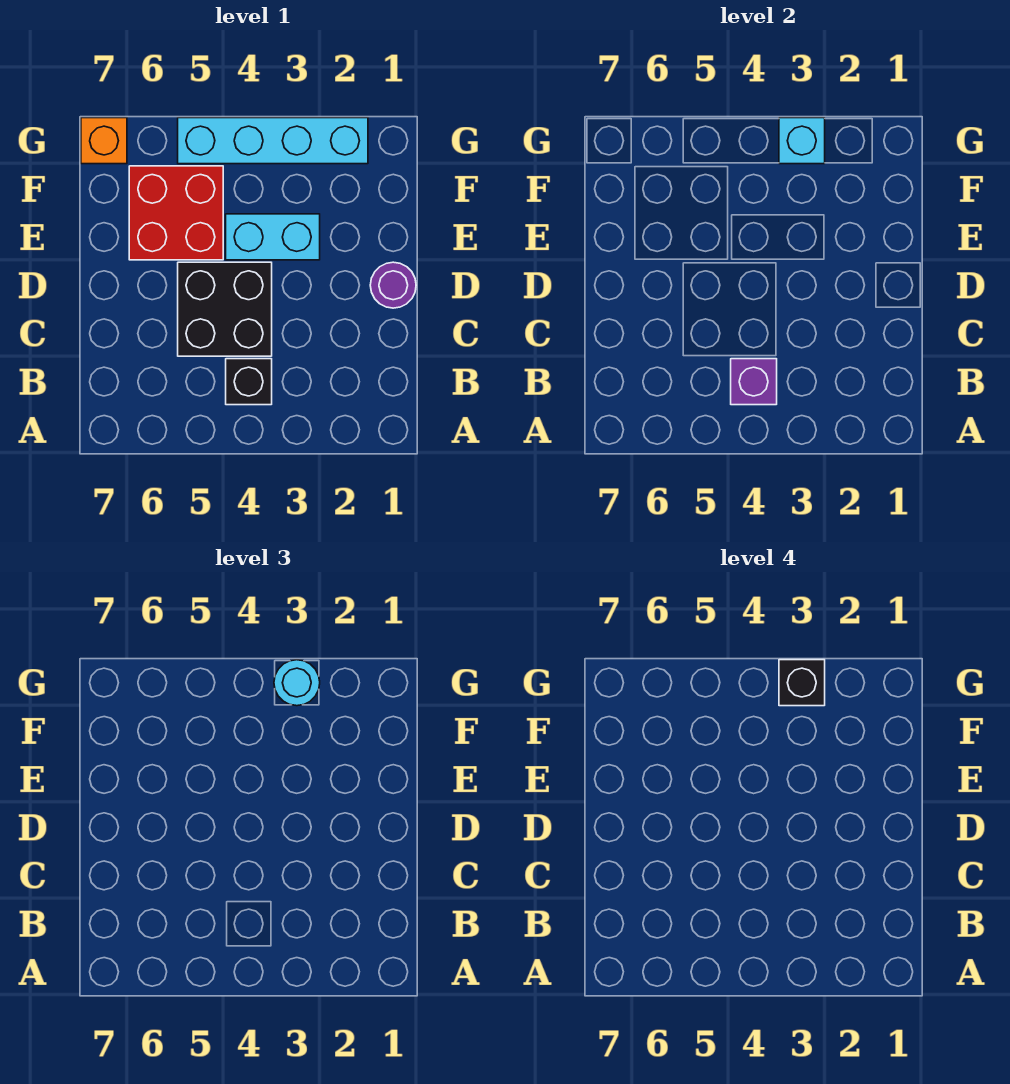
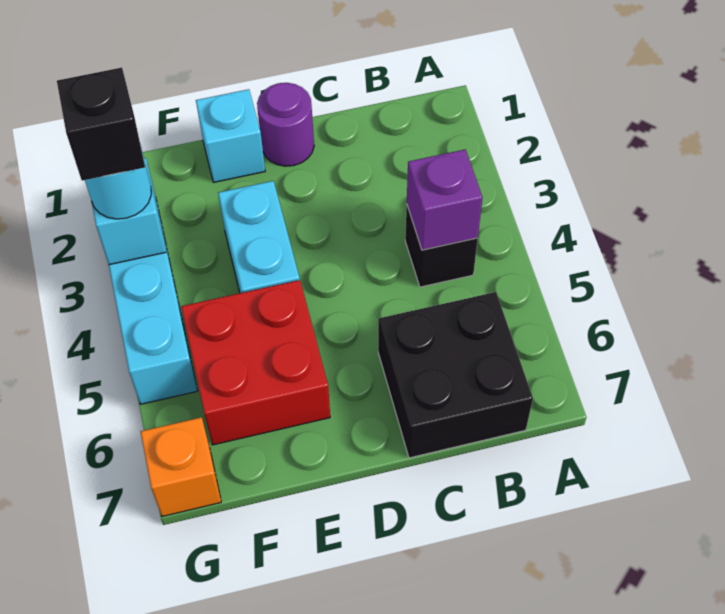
black brick C4:D5 level 1 -> black brick B6:C7 level 1
none -> cyan brick E1 level 1

